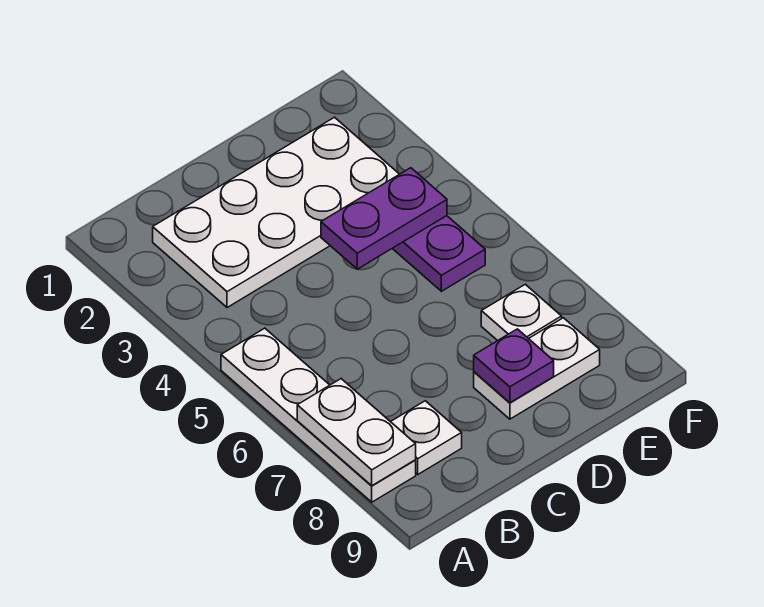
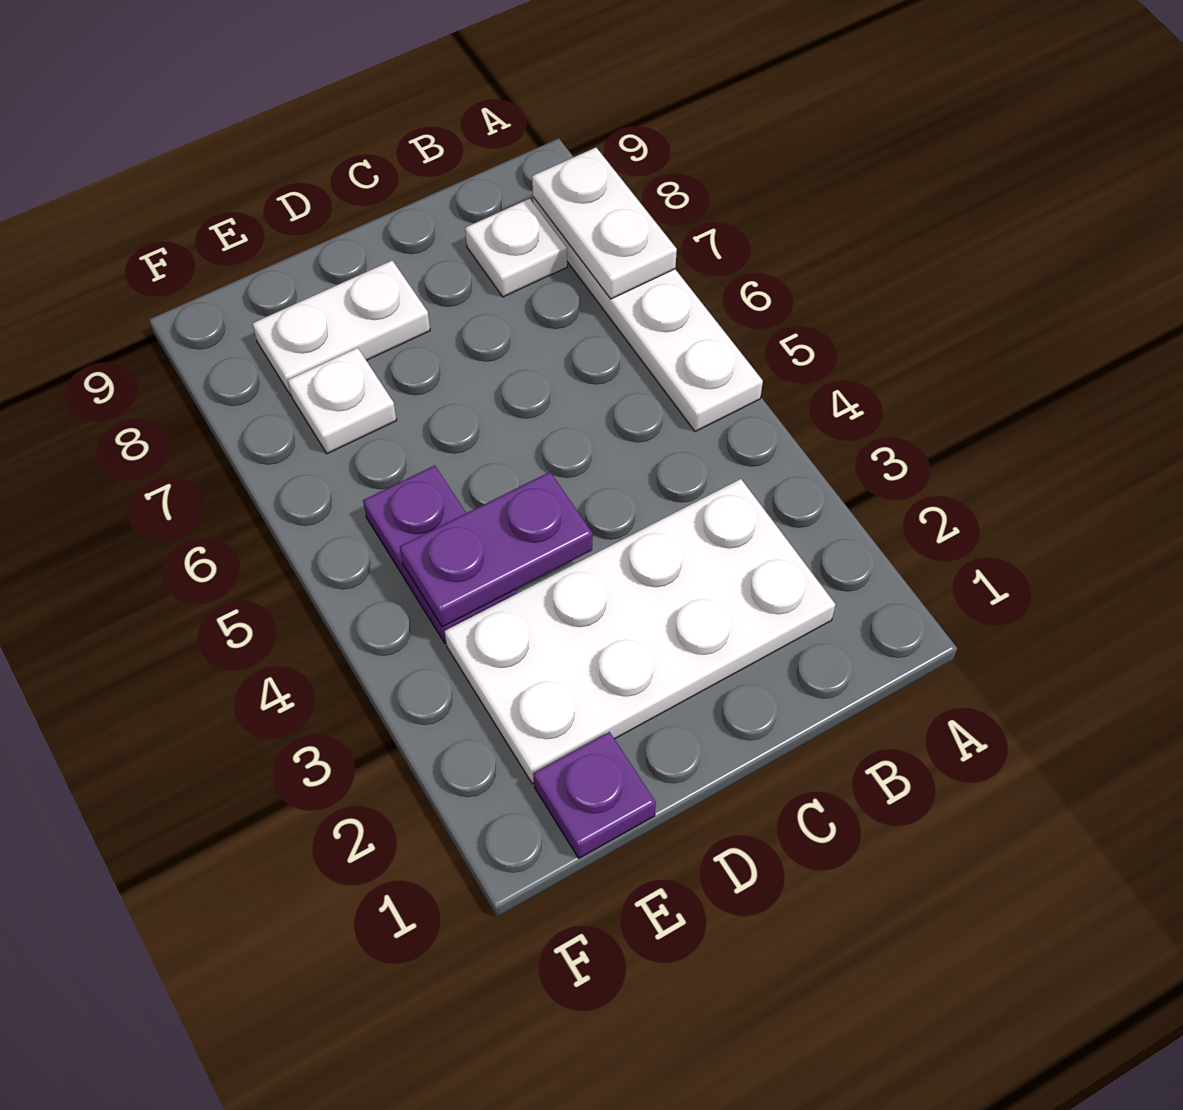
purple plate D8 level 2 -> purple plate E1 level 1

